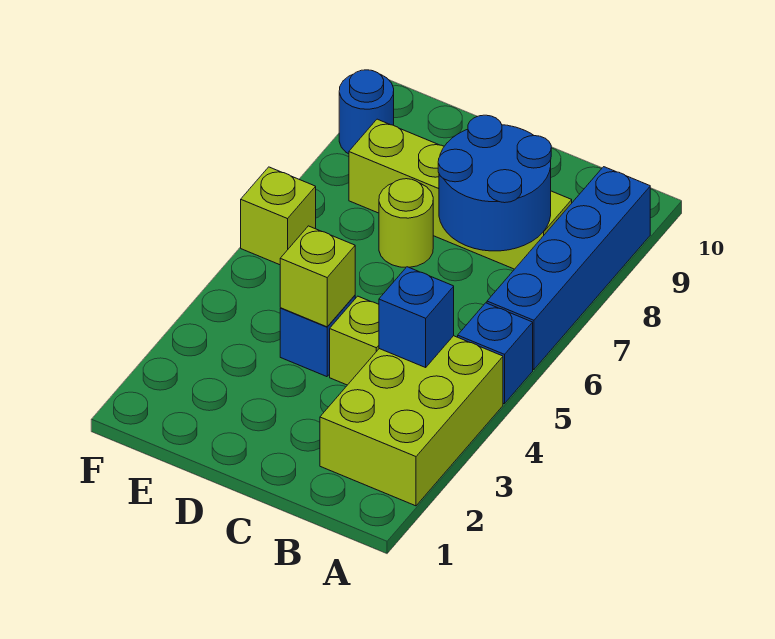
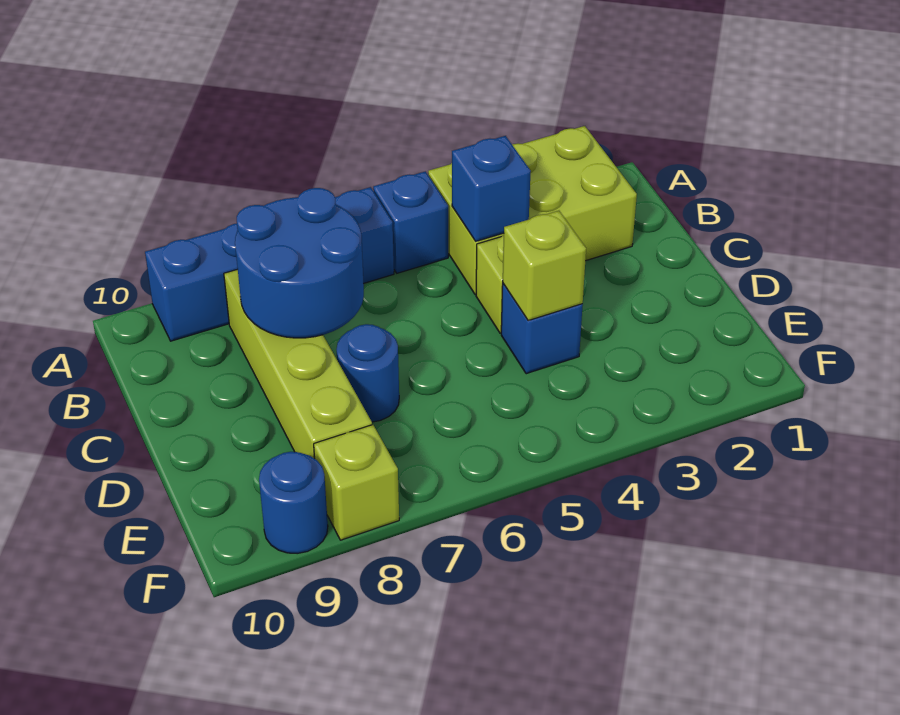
lime round brick D7 level 1 -> blue round brick D7 level 1
lime brick F6 level 1 -> lime brick F8 level 1

